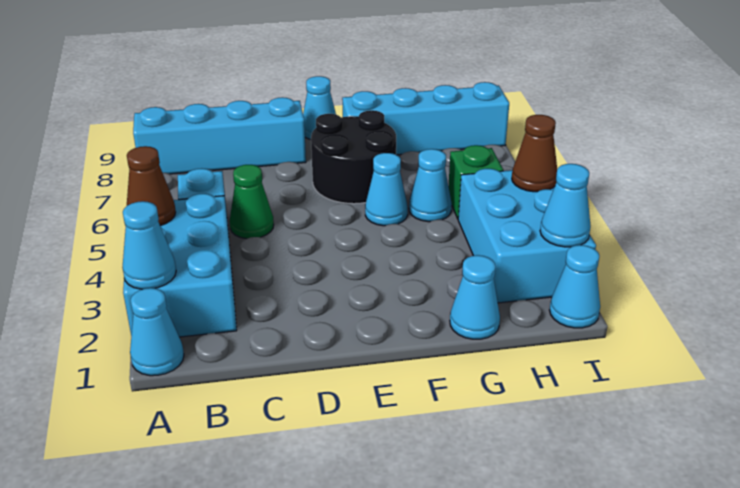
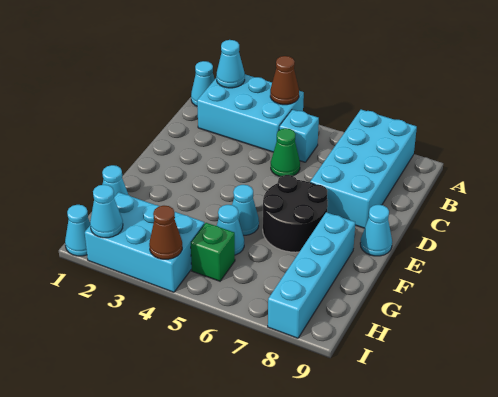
cyan brick A8:D8 level 1 -> cyan brick A7:D8 level 1

